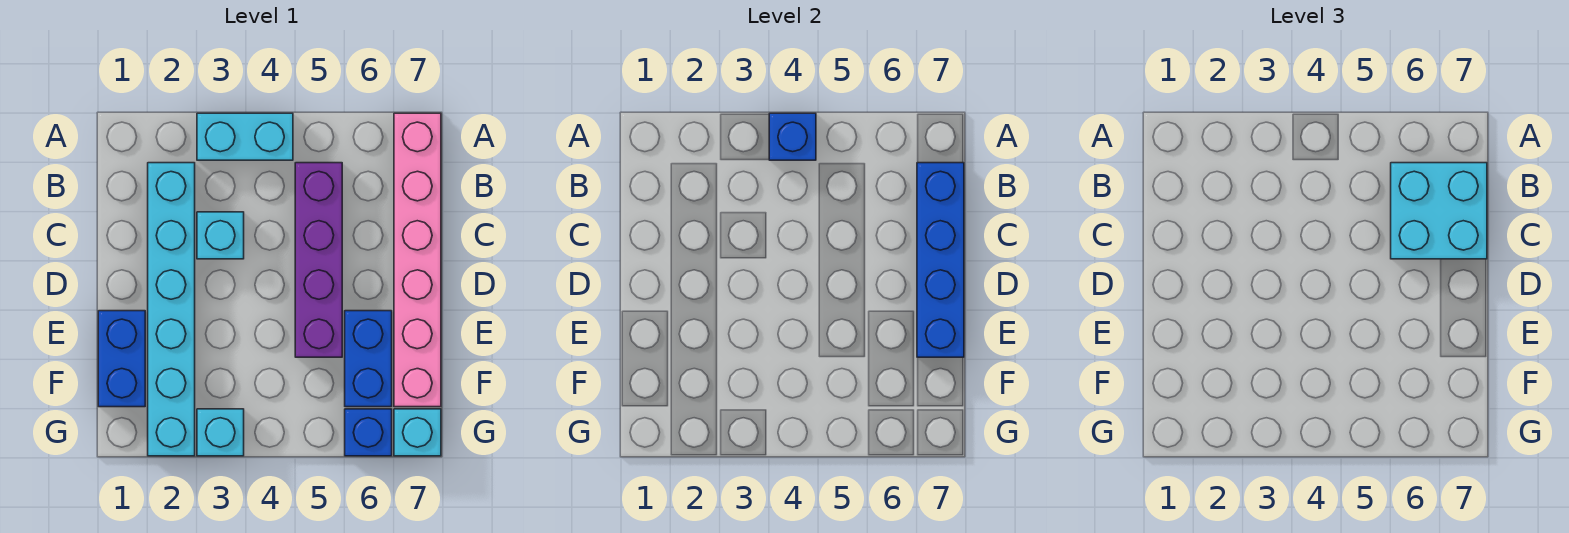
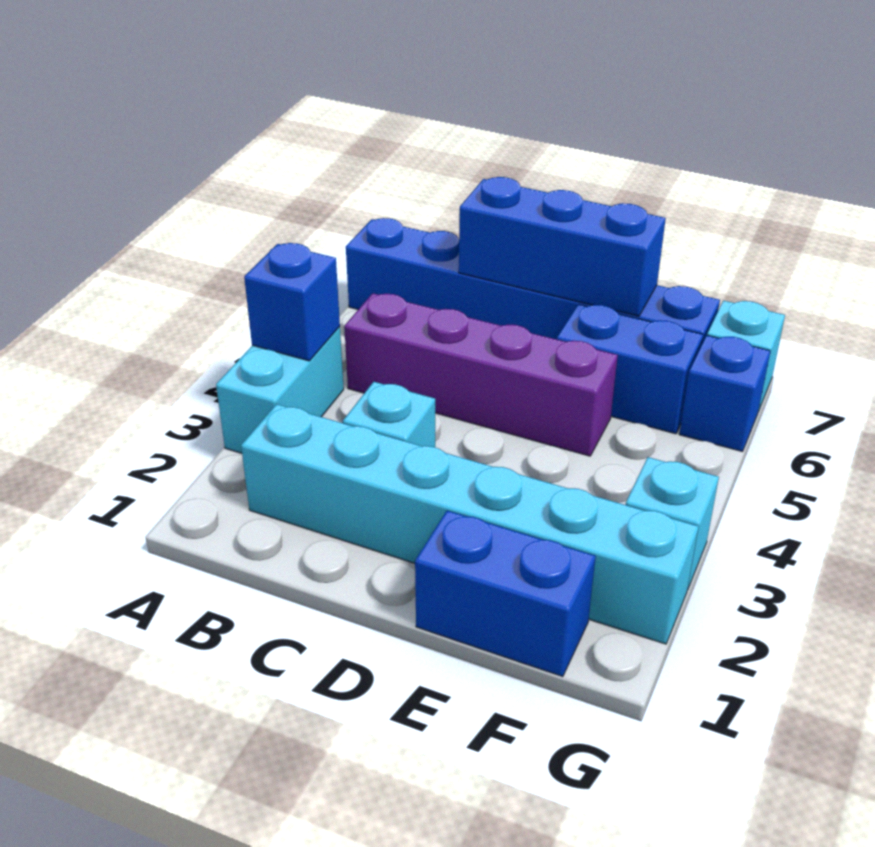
pink brick A7:F7 level 1 -> blue brick A7:F7 level 1
cyan brick B6:C7 level 3 -> none
blue brick B7:E7 level 2 -> blue brick C7:E7 level 2

